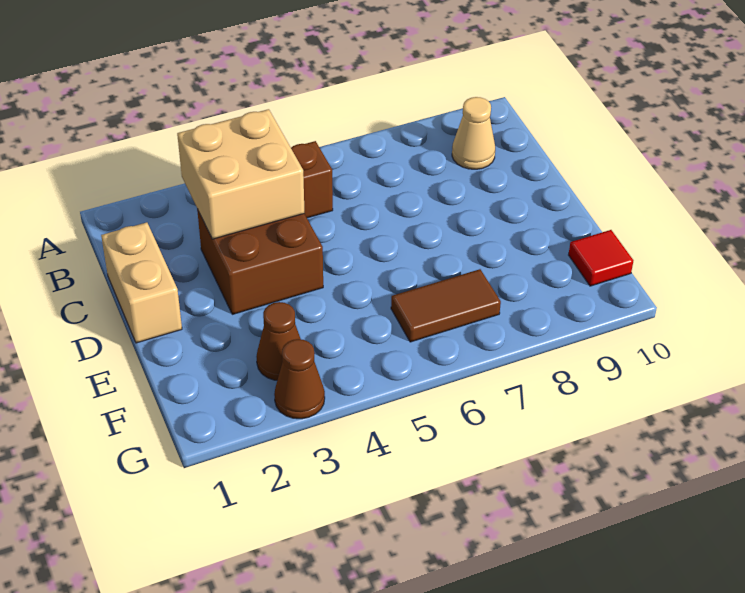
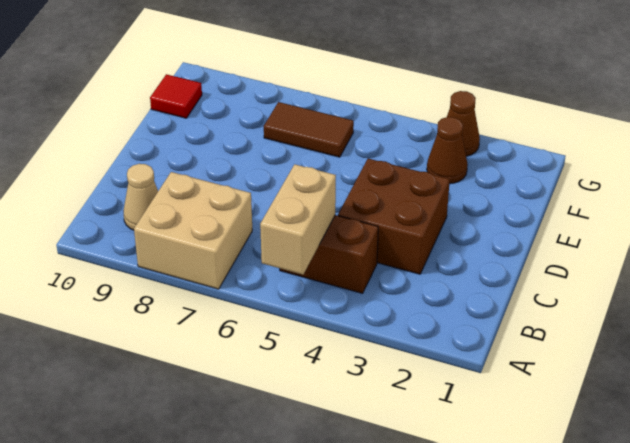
tan brick B3:C4 level 2 -> tan brick A7:B8 level 1
tan brick C1:D1 level 1 -> tan brick A5:B5 level 2

